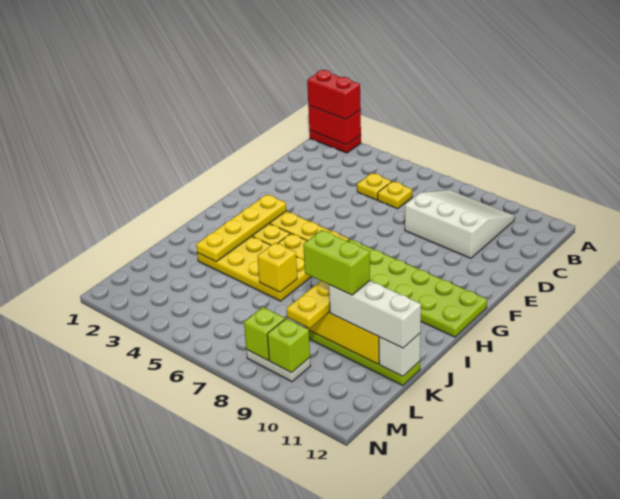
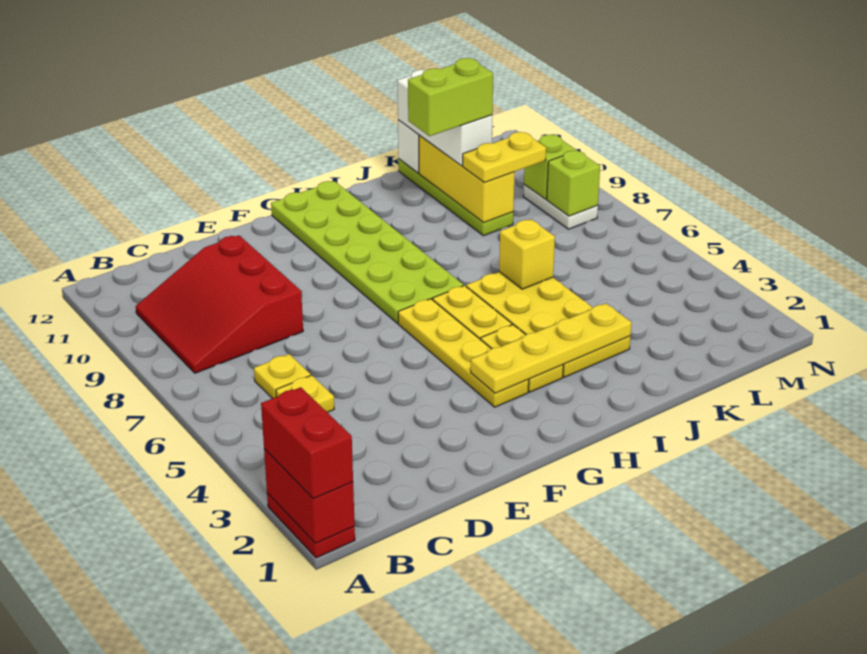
white slope B8:D10 level 1 top D -> red slope B8:D10 level 1 top D
lime brick K9:K10 level 4 -> lime brick J10:K10 level 4

